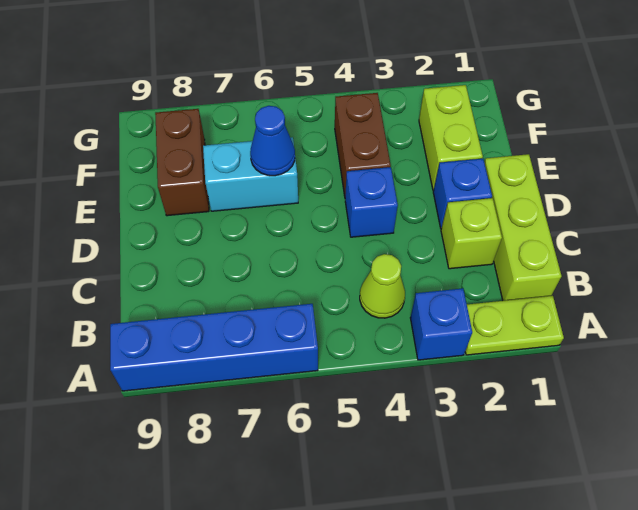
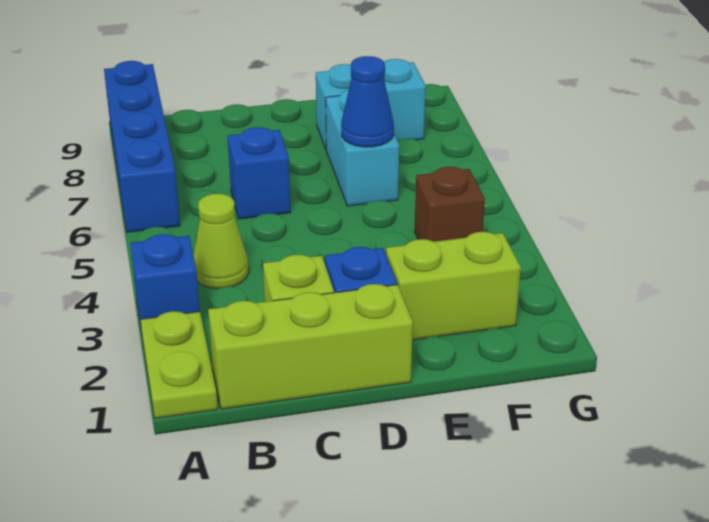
blue brick D4 level 1 -> blue brick C6 level 1
brown brick E4:F4 level 1 -> brown brick F4 level 1
brown brick E8:F8 level 1 -> cyan brick E8:F8 level 1

